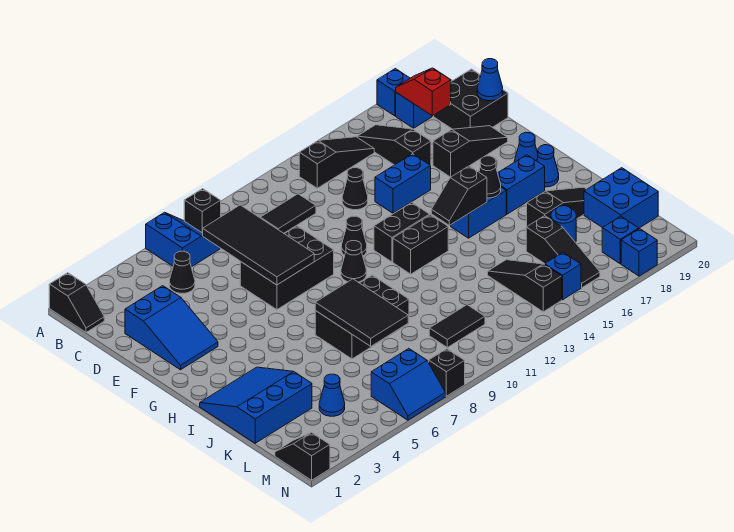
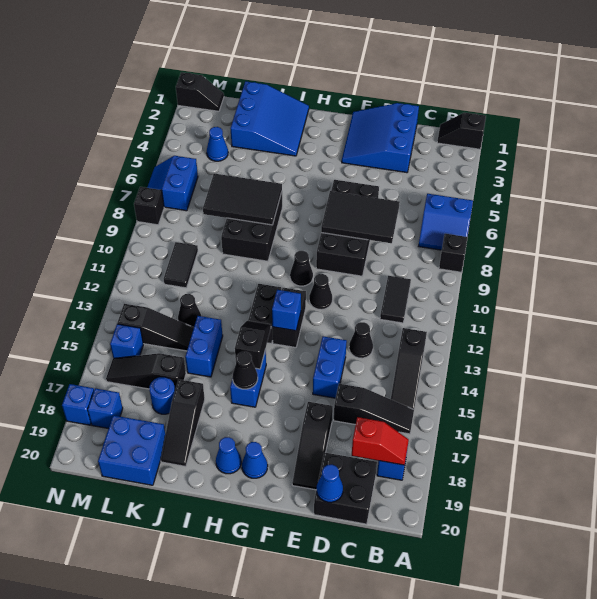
blue brick A18 level 1 -> blue brick G13 level 2
black cone C5 level 1 -> black cone K13 level 1
black tile C7:F8 level 2 -> black tile D7:F8 level 2
blue slope D2:F3 level 1 top D -> blue slope D1:F3 level 1 top D
black brick E7:F9 level 1 -> black brick E6:F9 level 1
blue brick H17:H18 level 1 -> blue brick J14:J15 level 1

